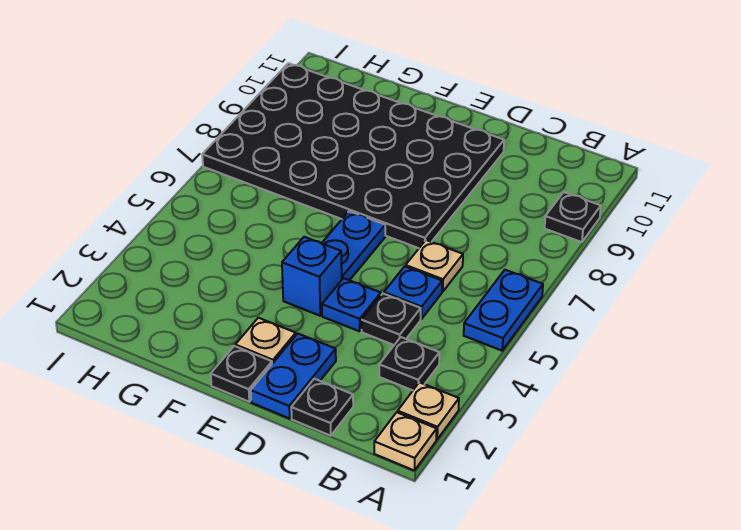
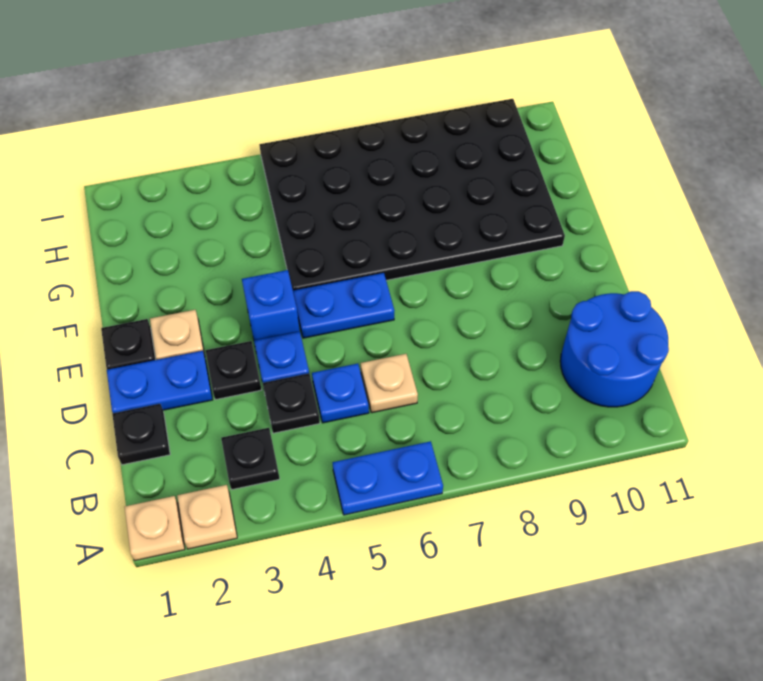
black plate A9 level 1 -> black plate D3 level 1
none -> blue round brick B10:C11 level 1
black plate D7:I10 level 1 -> black plate F5:I10 level 1

